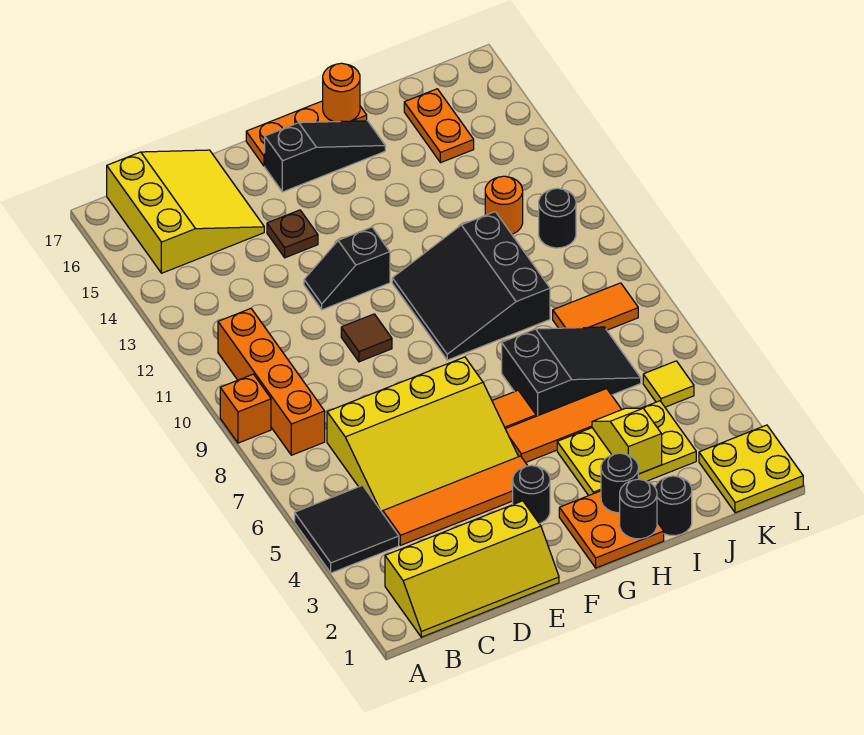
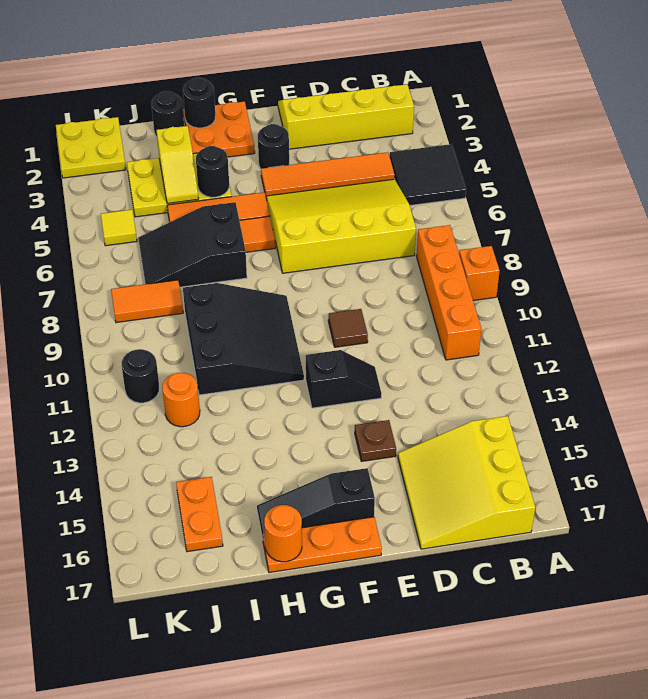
black round brick H2 level 2 -> black round brick H4 level 2

